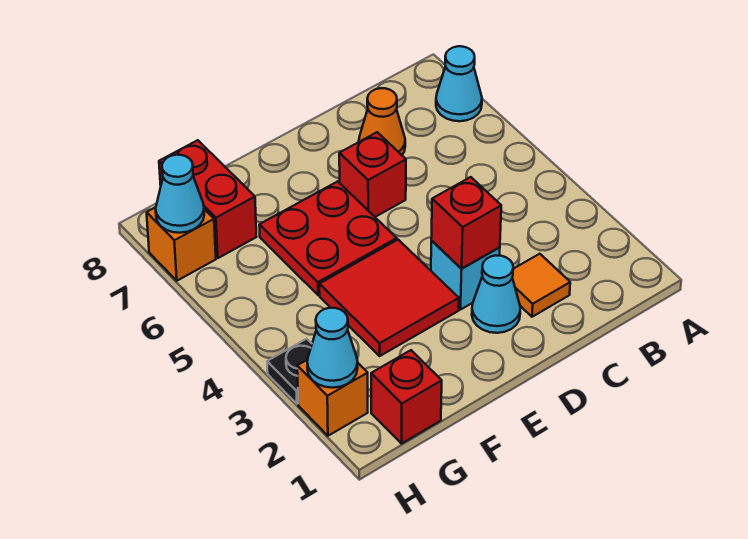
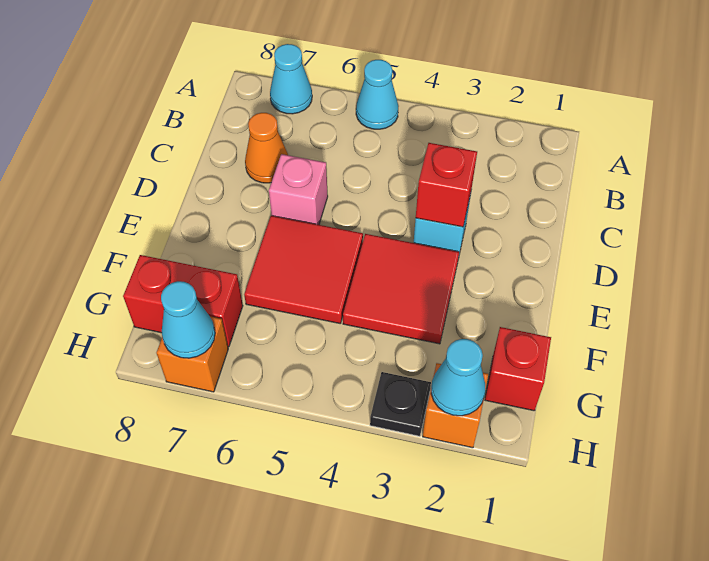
orange tile C2 level 1 -> none
cyan cone D2 level 1 -> cyan cone A5 level 1
red brick D6 level 1 -> pink brick D6 level 1
red plate E5:F6 level 1 -> red tile E5:F6 level 1

